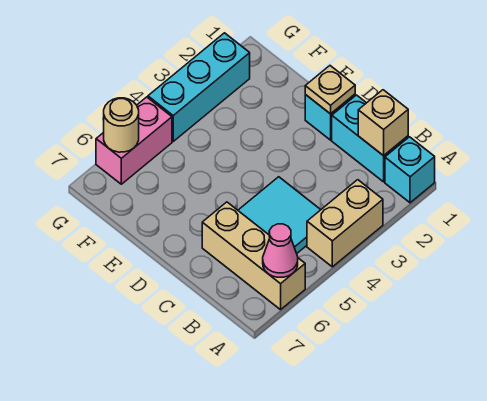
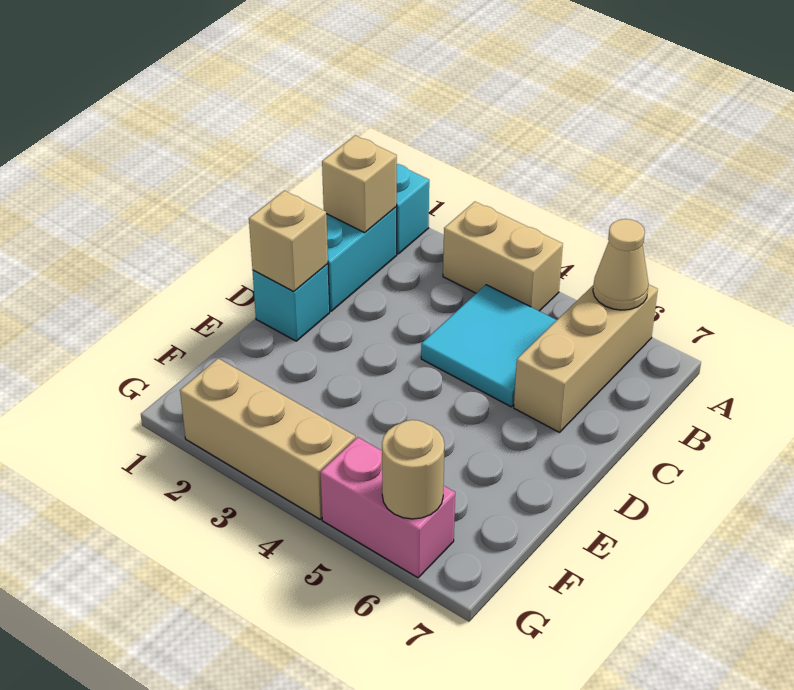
pink cone A6 level 2 -> tan cone A6 level 2
tan plate D1 level 2 -> tan brick D1 level 2
cyan brick G2:G4 level 1 -> tan brick G2:G4 level 1

